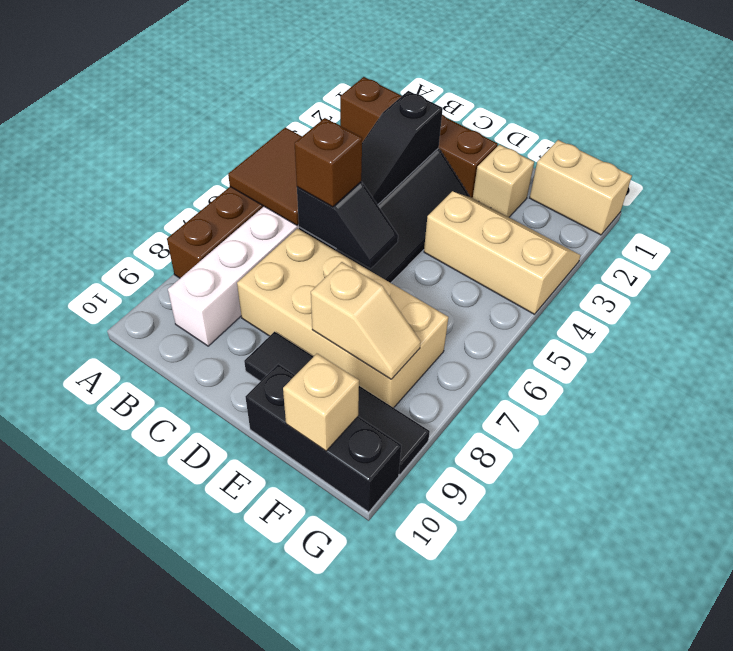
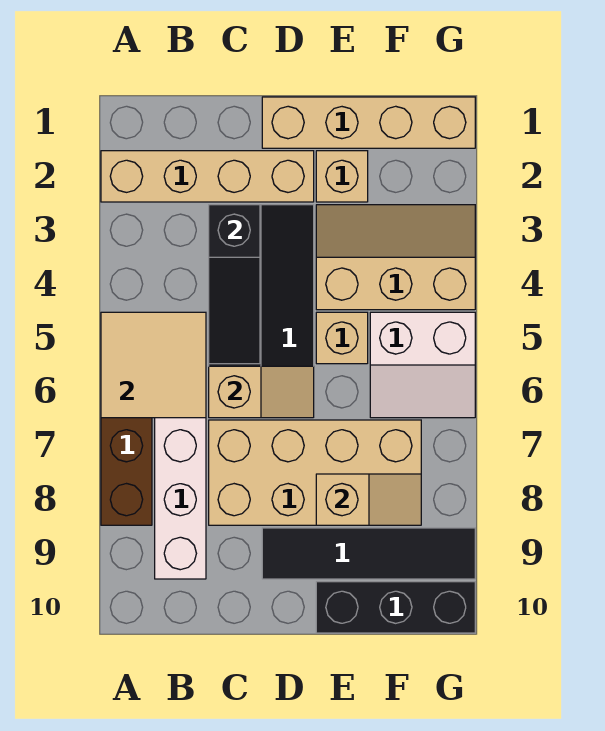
brown brick A2:D2 level 1 -> tan brick A2:D2 level 1
brown tile A5:B6 level 2 -> tan tile A5:B6 level 2
black slope C6:D6 level 2 top C -> tan slope C6:D6 level 2 top C
brown brick C6 level 3 -> none
tan brick F1:G1 level 1 -> tan brick D1:G1 level 1
none -> white slope F5:G6 level 1 top 5
tan brick F10 level 2 -> tan brick E5 level 1

